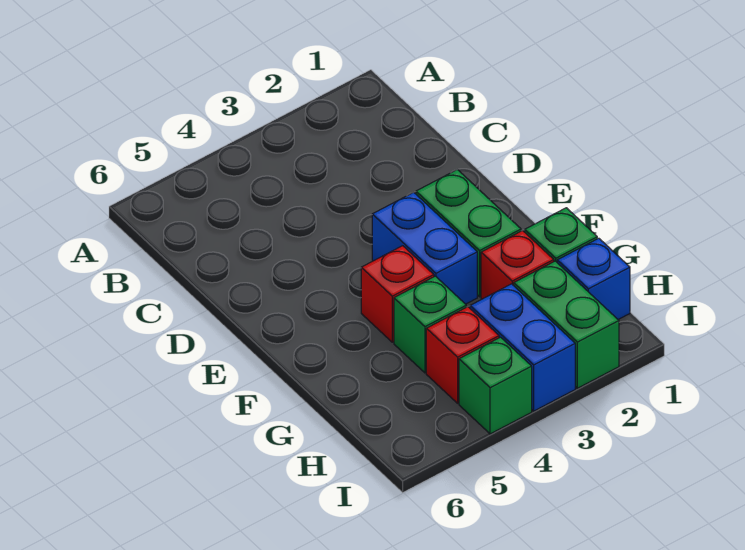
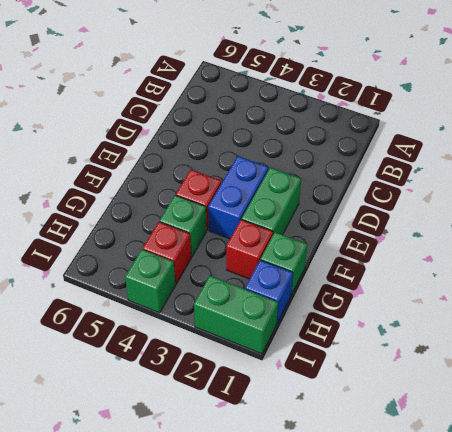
green brick H2:I2 level 1 -> green brick I1:I2 level 1
blue brick H3:I3 level 1 -> none

